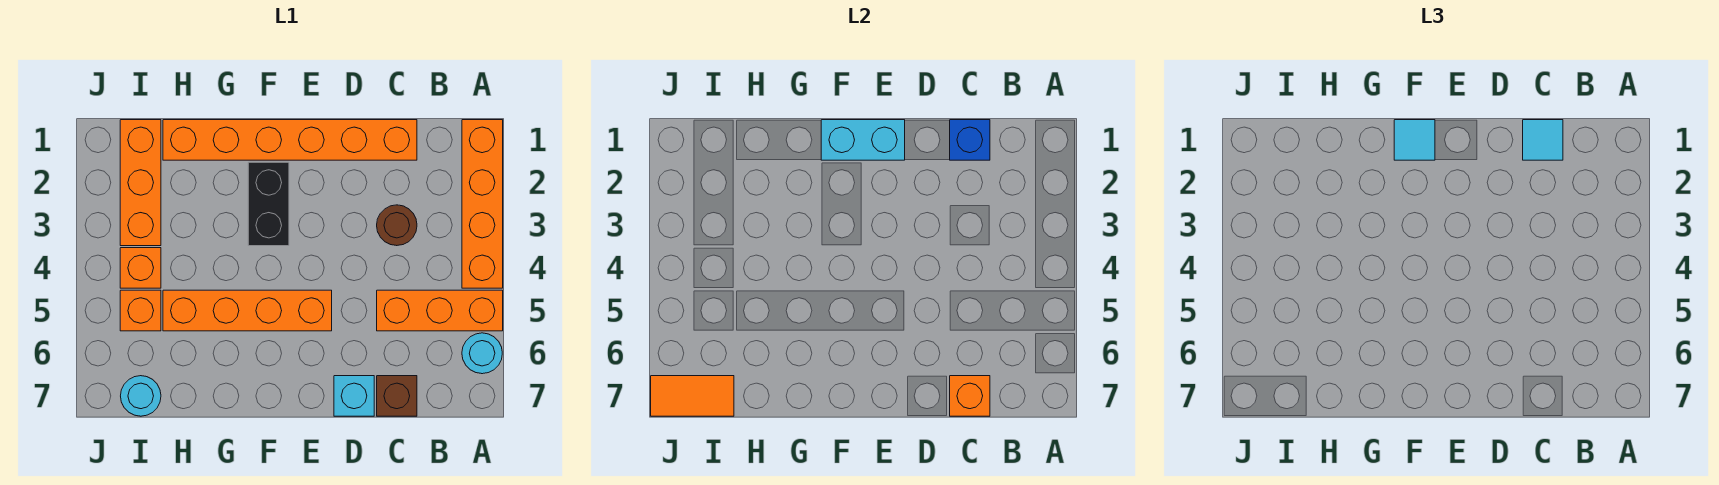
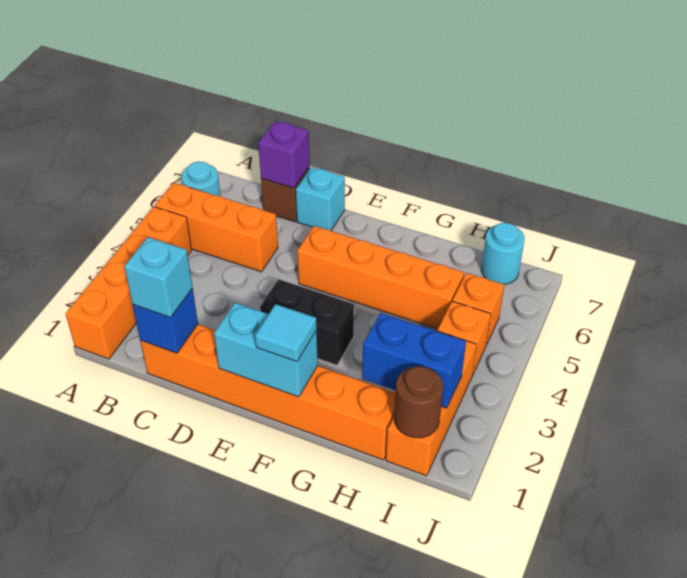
cyan tile C1 level 3 -> cyan brick C1 level 3
brown round brick C3 level 1 -> brown round brick I1 level 2
orange brick C7 level 2 -> purple brick C7 level 2
black brick F2:F3 level 1 -> black brick E3:F3 level 1
none -> blue brick H2:I2 level 2
orange tile I7:J7 level 2 -> none

